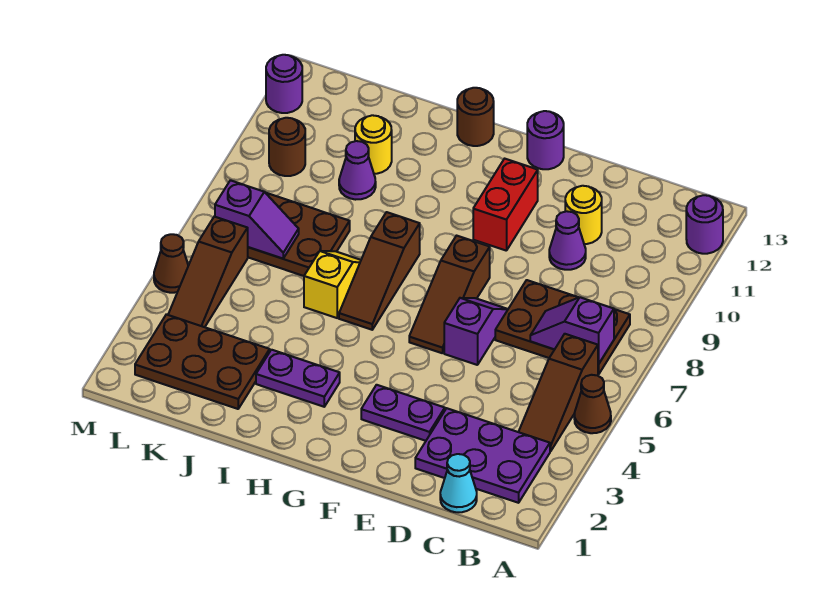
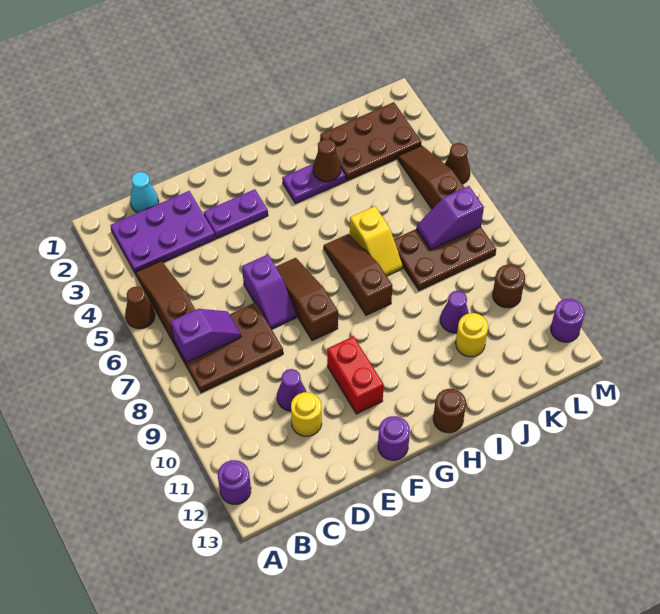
none -> brown cone I3 level 2

